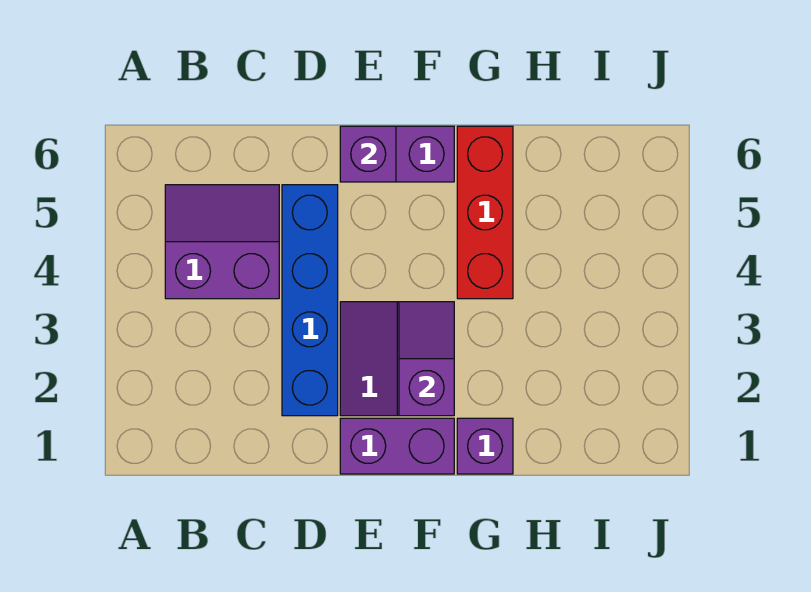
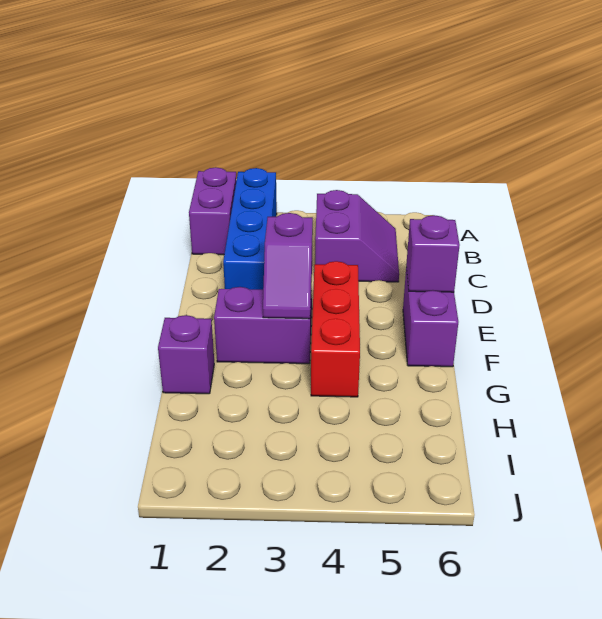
blue brick D2:D5 level 1 -> blue brick A2:D2 level 1
purple brick E1:F1 level 1 -> purple brick A1:B1 level 1
purple slope F2:F3 level 2 top 2 -> purple slope E3:F3 level 2 top E
red brick G4:G6 level 1 -> red brick E4:G4 level 1

